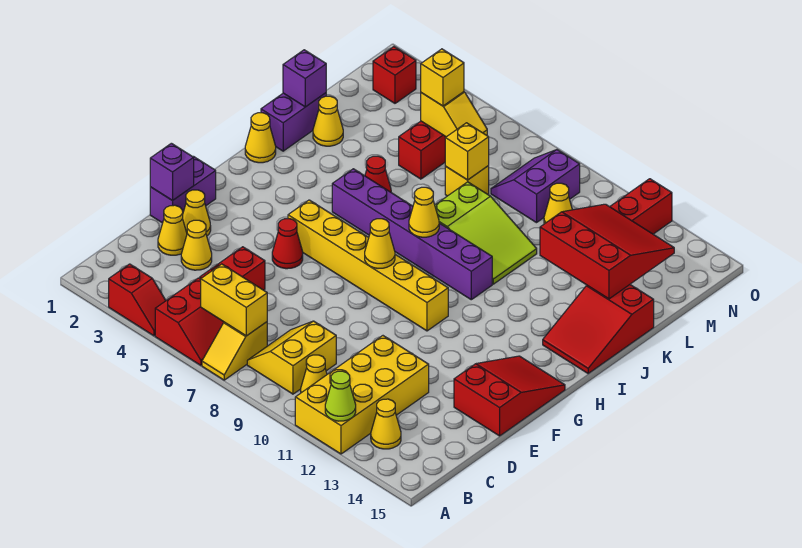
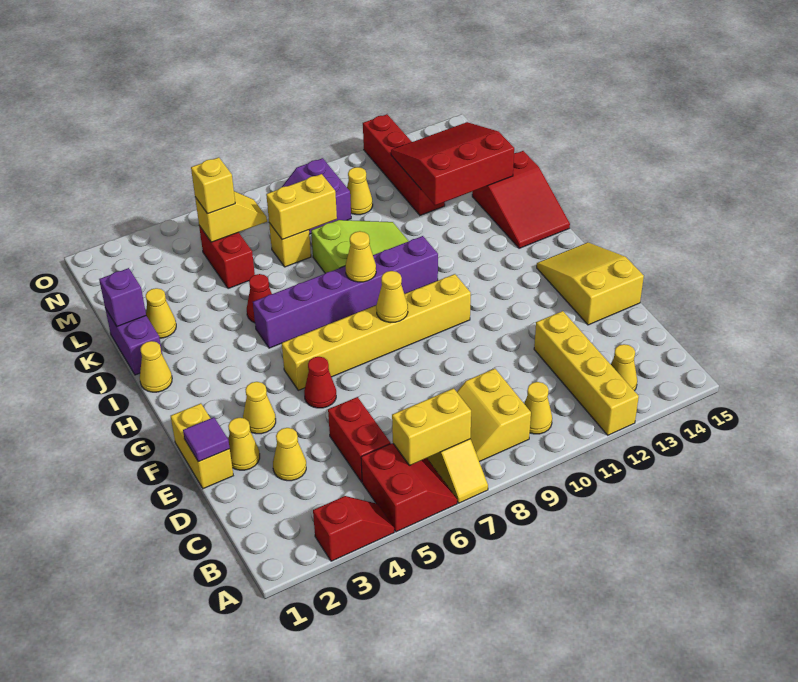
yellow brick A11:D12 level 1 -> yellow brick A12:D12 level 1
lime cone A12 level 2 -> none
yellow cone D2 level 1 -> yellow cone F3 level 1
purple brick E1:F1 level 1 -> yellow brick E1:F1 level 1
purple brick E1 level 2 -> purple tile E1 level 2
red slope E14:G15 level 1 top E -> yellow slope E14:G15 level 1 top E
yellow brick L7 level 2 -> yellow brick L7:L8 level 2
red brick N2 level 1 -> none

